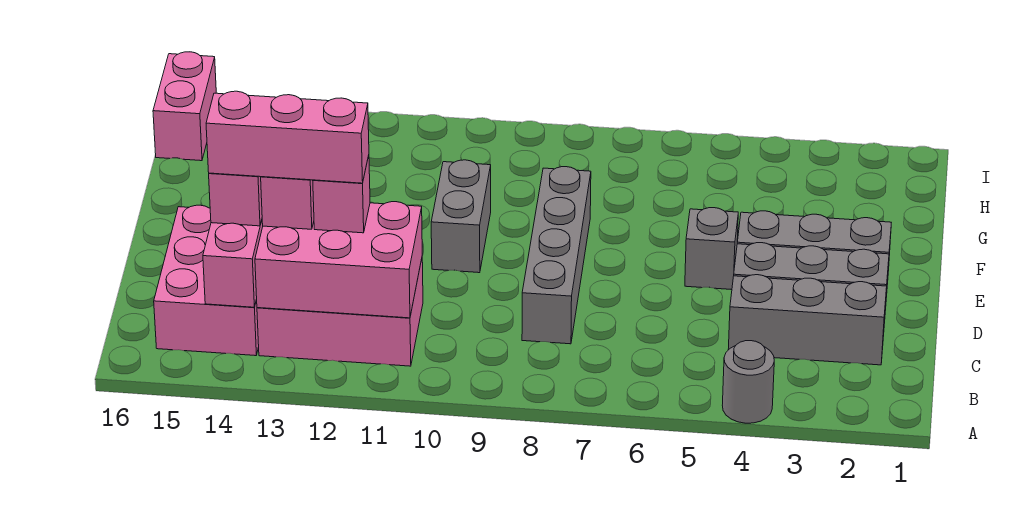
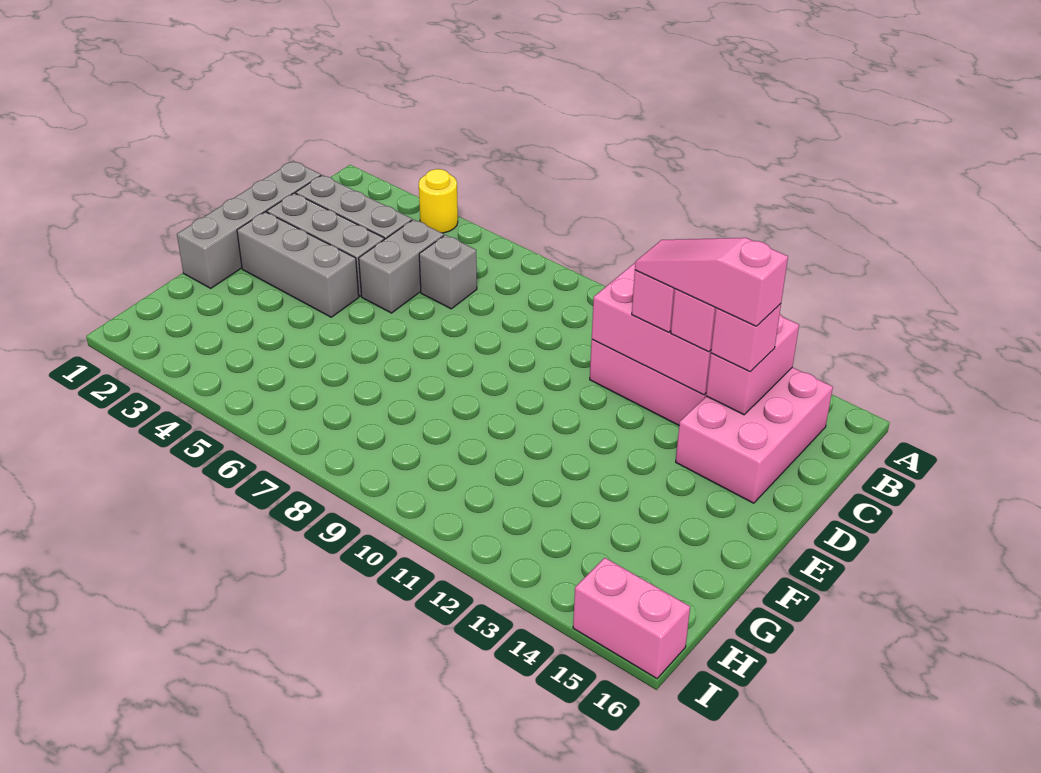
grey round brick A4 level 1 -> yellow round brick A4 level 1
grey brick C8:F8 level 1 -> grey brick C1:F1 level 1
pink brick C12:C14 level 4 -> pink slope C12:C14 level 4 top 14
grey brick E5 level 1 -> grey brick C6 level 1
grey brick E10:F10 level 1 -> grey brick C5:D5 level 1
pink brick H16:I16 level 1 -> pink brick I15:I16 level 1

